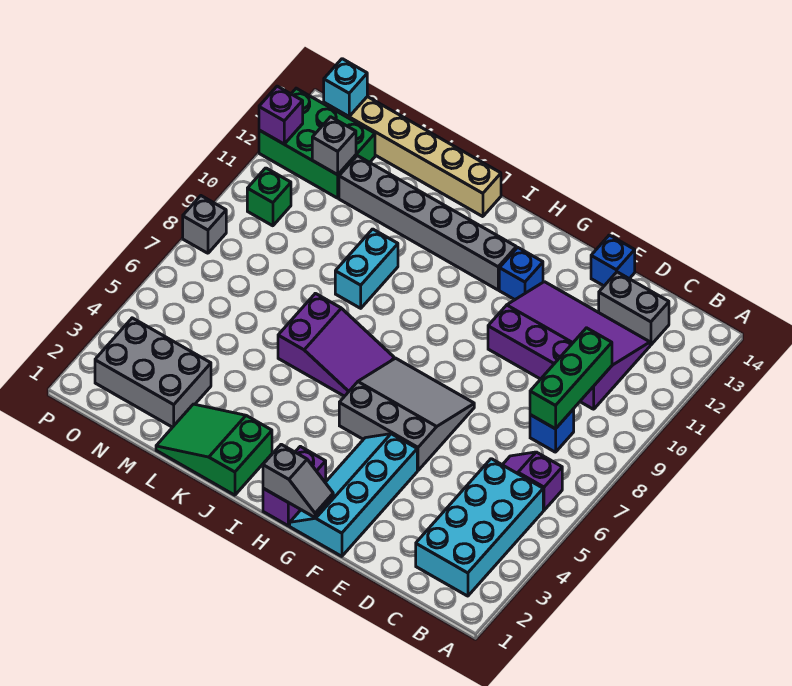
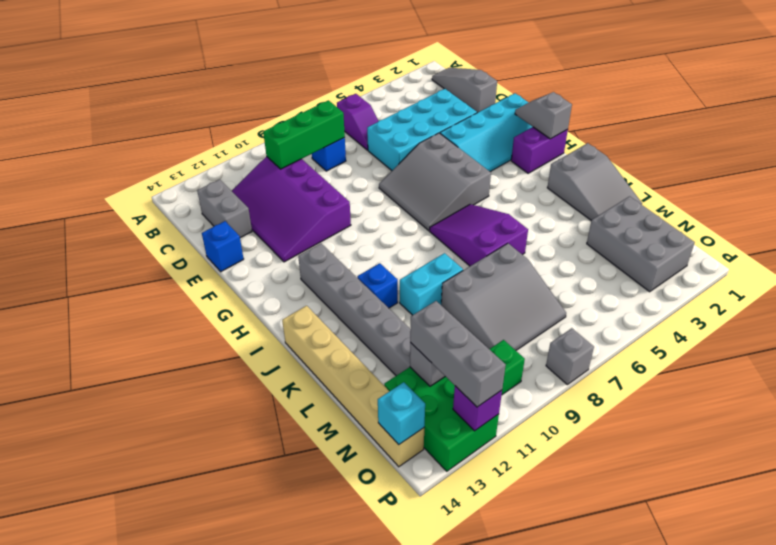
none -> grey slope B1:D1 level 1 top D
cyan brick B2:C5 level 1 -> cyan brick D3:E6 level 1
blue brick G12 level 1 -> blue brick J11 level 1
green slope J1:L2 level 1 top J -> grey slope J1:L2 level 1 top J
none -> grey slope L7:N9 level 1 top L
none -> grey brick N12:P12 level 3

